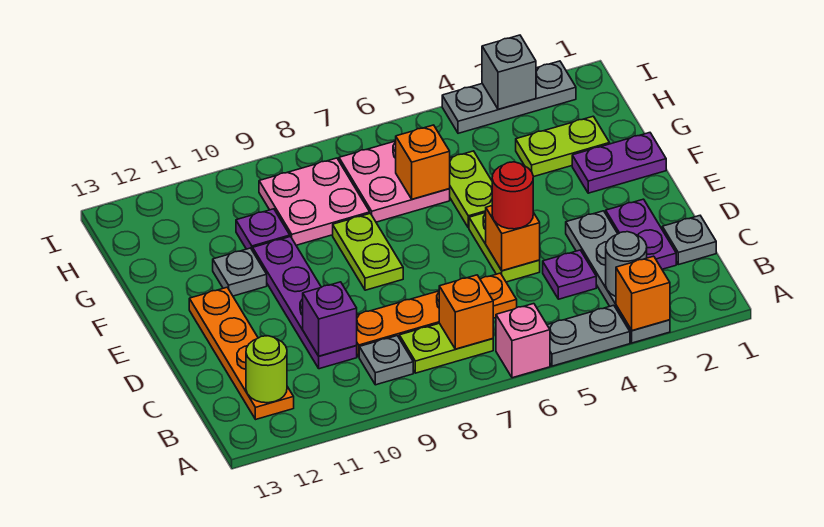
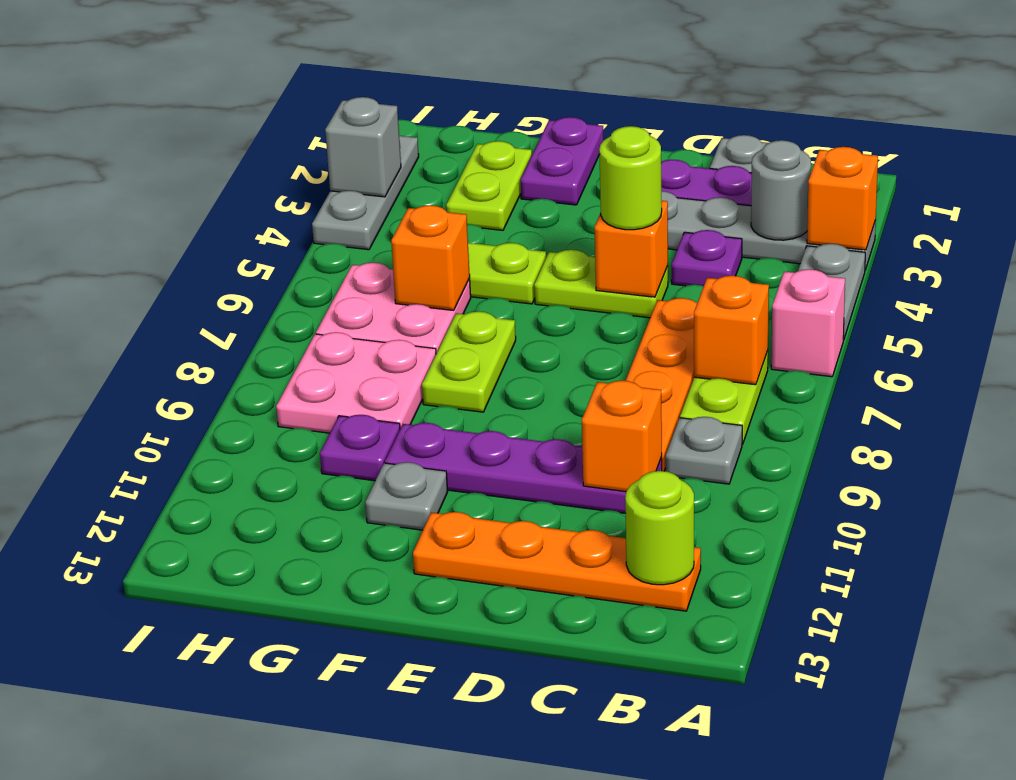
purple brick C10 level 2 -> orange brick C10 level 2
red round brick D5 level 3 -> lime round brick D5 level 3
lime plate E8:F8 level 1 -> lime plate F7:F8 level 1

